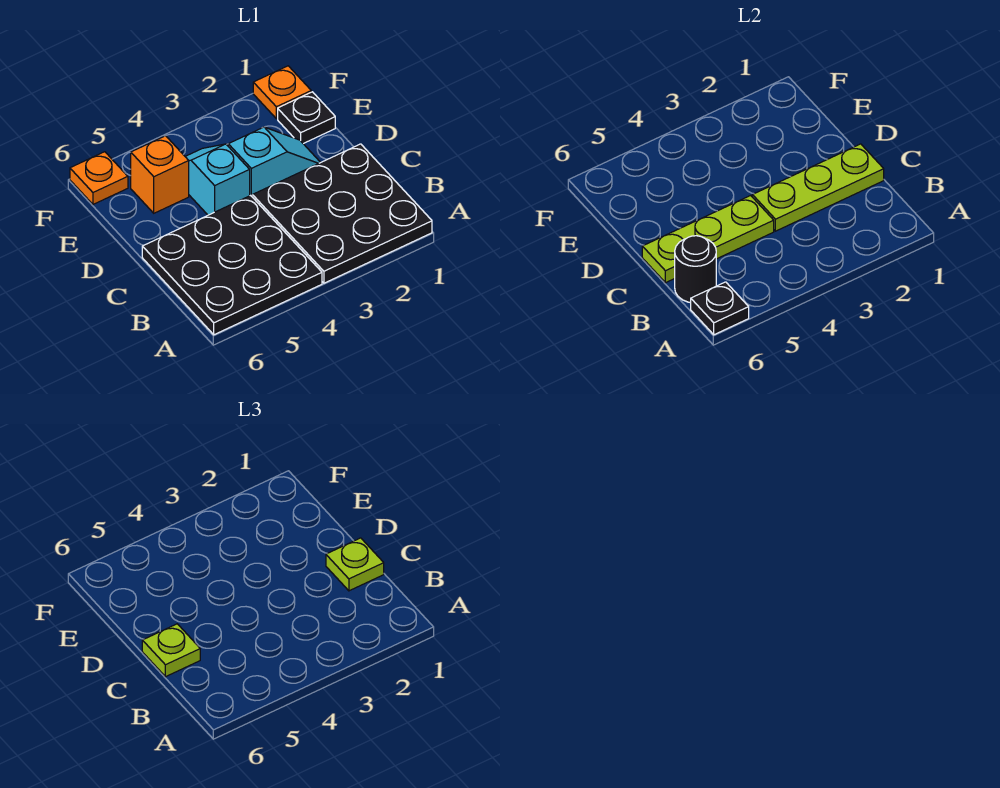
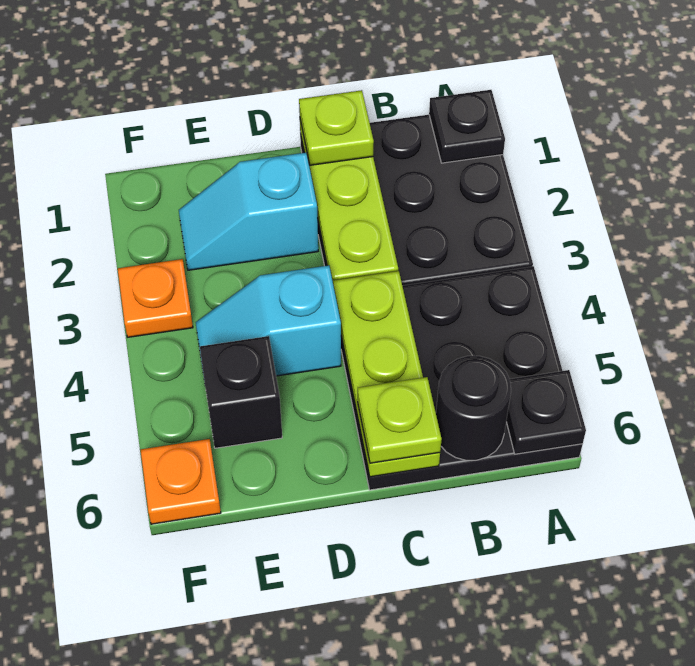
cyan slope D2:D3 level 1 top 3 -> cyan slope D2:E2 level 1 top D
black plate E1 level 1 -> black plate A1 level 2
orange brick E5 level 1 -> black brick E5 level 1
orange plate F1 level 1 -> orange plate F3 level 1

